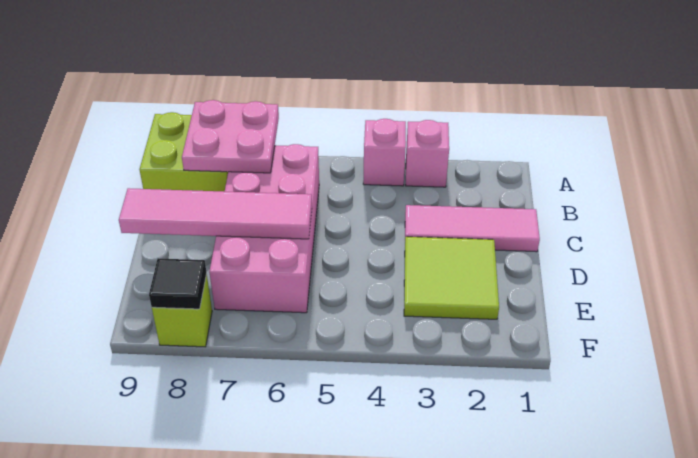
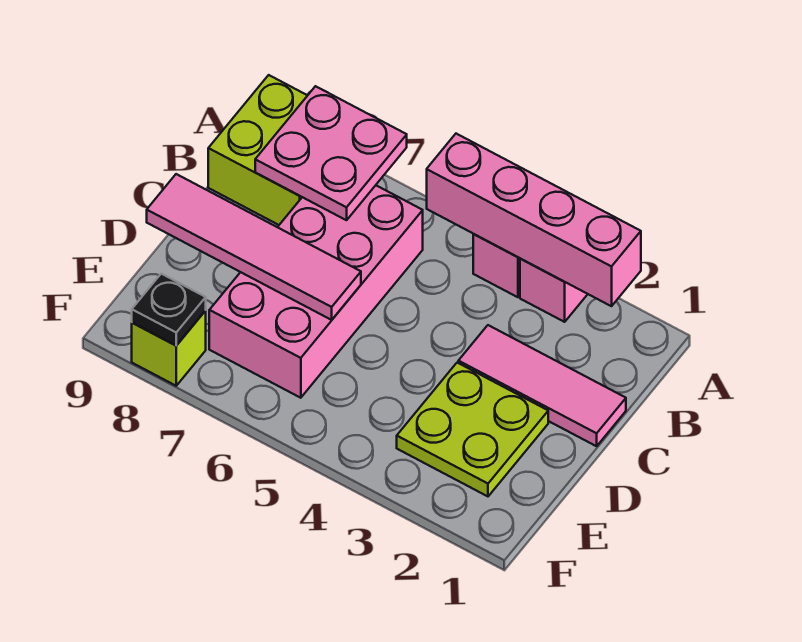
none -> pink brick A2:A5 level 2
lime tile D2:E3 level 1 -> lime plate D2:E3 level 1
black tile F8 level 2 -> black plate F8 level 2

